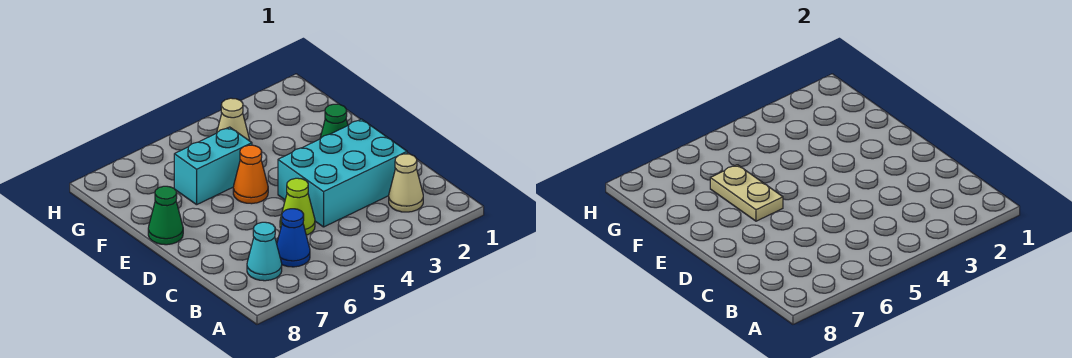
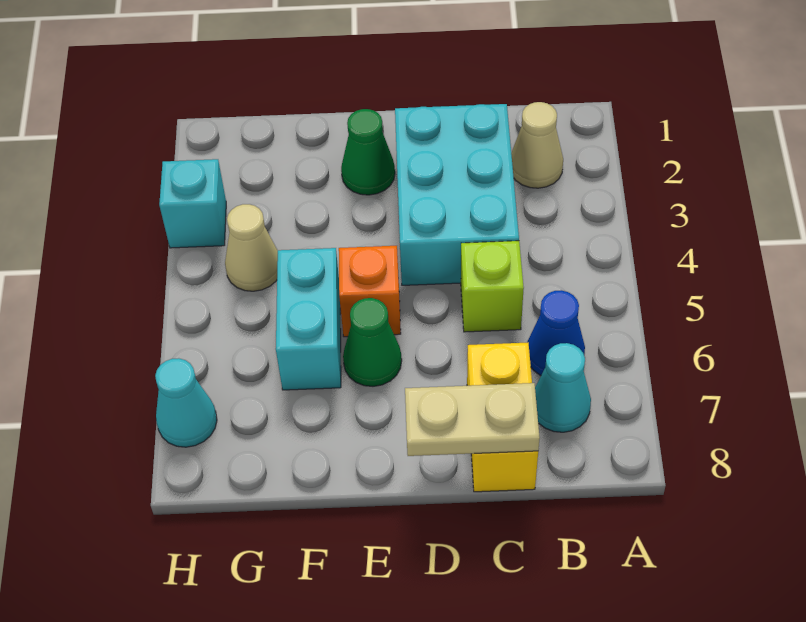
lime cone C5 level 1 -> lime brick C5 level 1
none -> yellow brick C7:C8 level 1
orange cone E5 level 1 -> orange brick E5 level 1
tan plate E6:F6 level 2 -> tan plate C8:D8 level 2
green cone E8 level 1 -> green cone E6 level 1
none -> cyan brick H3 level 1
none -> cyan cone H7 level 1

